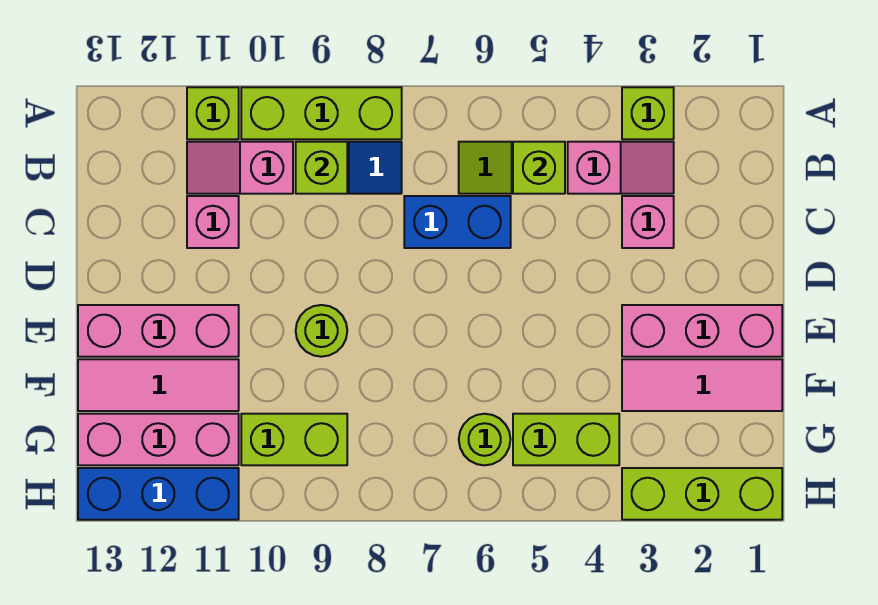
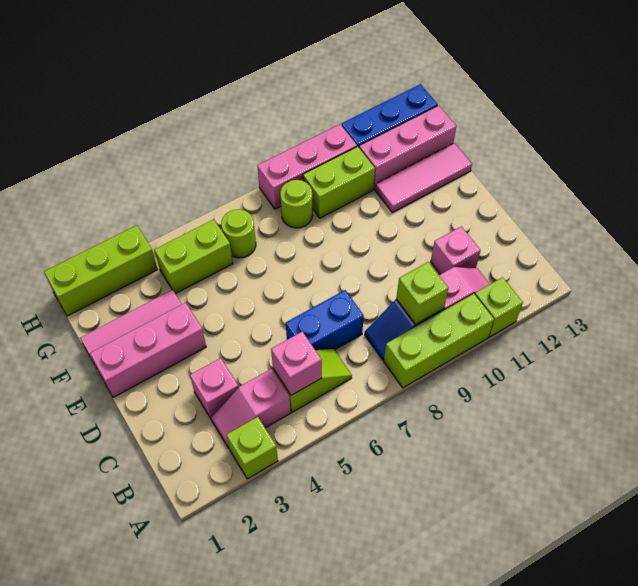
lime brick B5 level 2 -> pink brick B5 level 2
lime round brick E9 level 1 -> lime round brick G8 level 1
pink brick E11:E13 level 1 -> pink brick H8:H10 level 1

